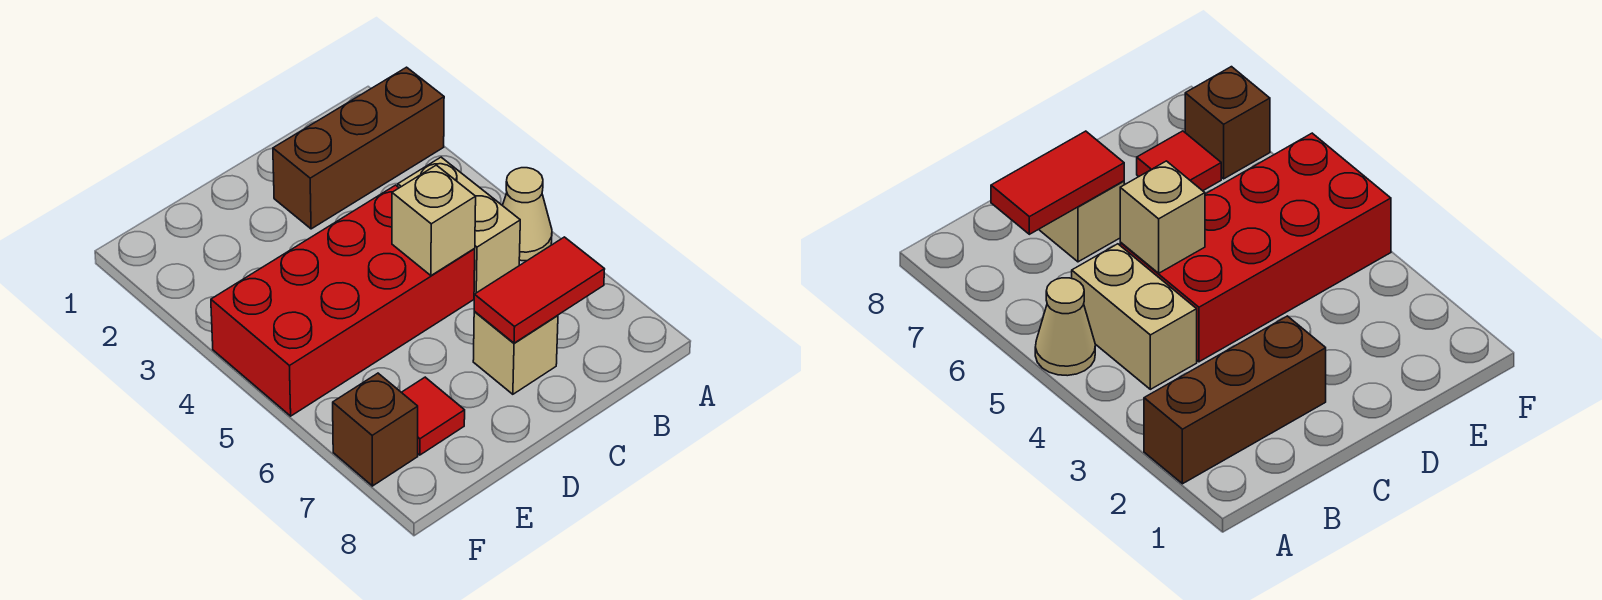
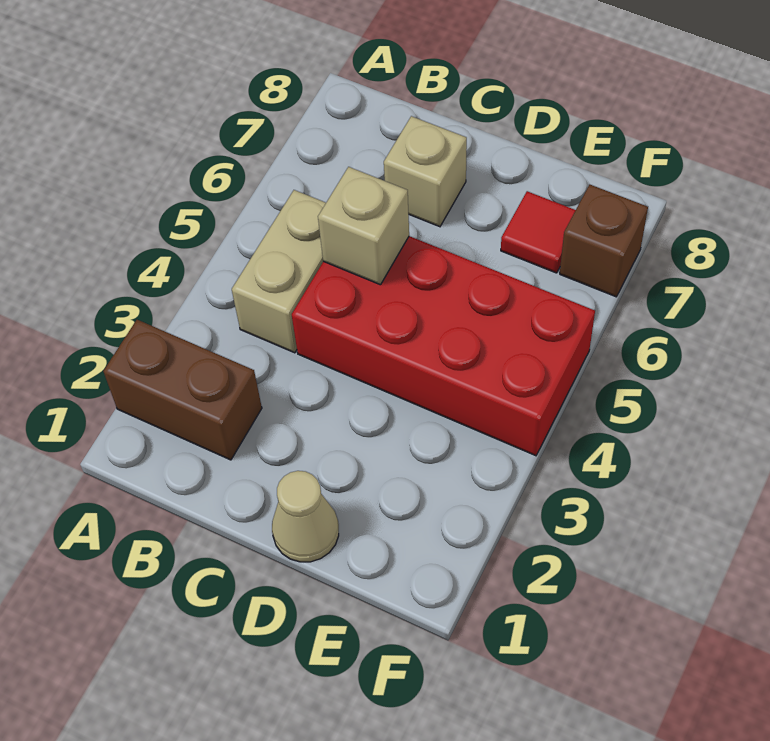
brown brick A2:C2 level 1 -> brown brick A2:B2 level 1
tan cone A5 level 1 -> tan cone D1 level 1
red tile B7:C7 level 2 -> none

